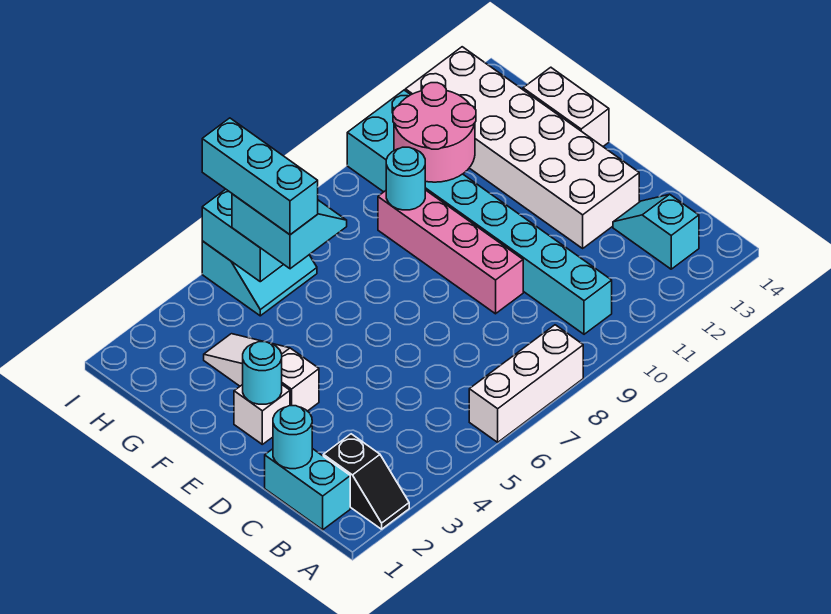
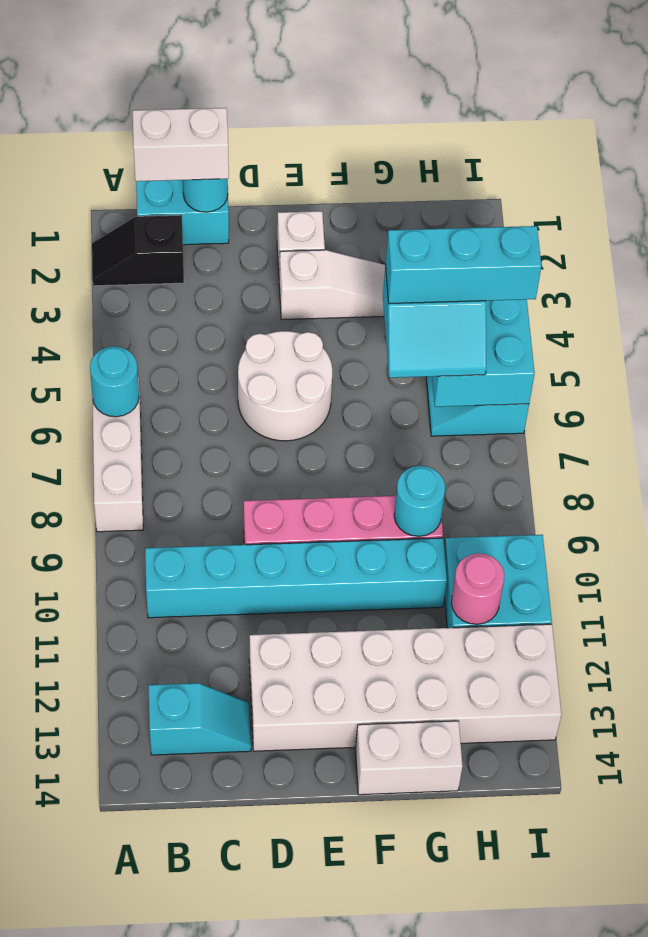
none -> white brick B1:C1 level 3
none -> white round brick D5:E6 level 1
cyan round brick E2 level 2 -> cyan round brick A6 level 2
pink round brick G10:H11 level 2 -> pink round brick H11 level 2

